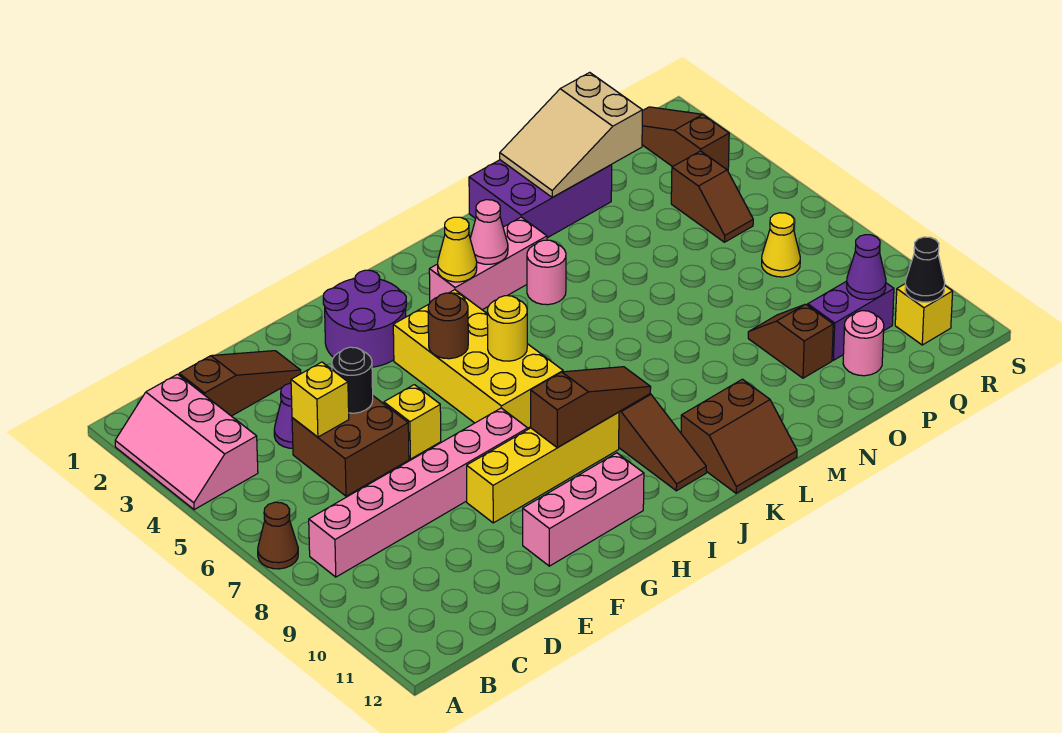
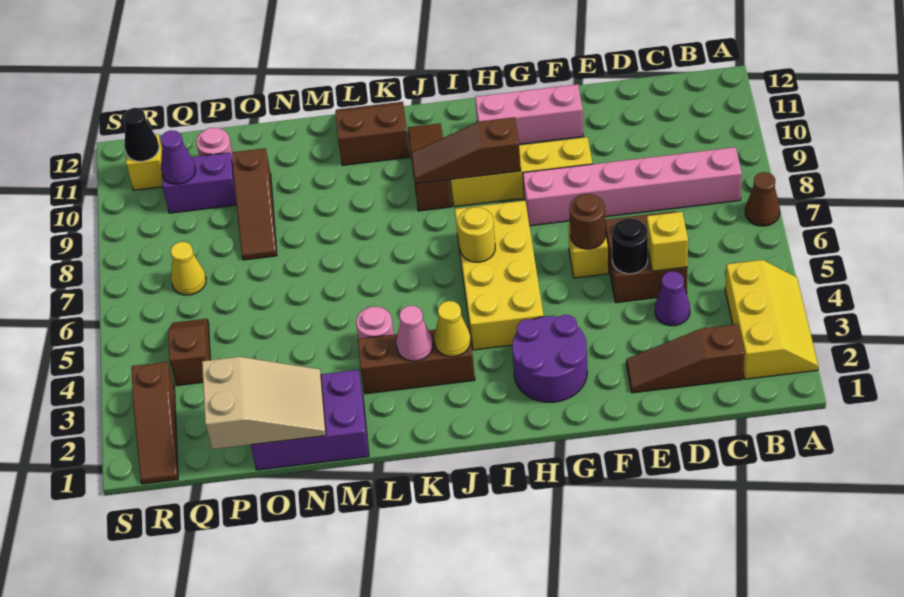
pink slope A2:B4 level 1 top B -> yellow slope A2:B4 level 1 top B
brown round brick H5 level 2 -> brown round brick F6 level 2
pink brick J3:L3 level 1 -> brown brick J3:L3 level 1
brown slope O9:O10 level 1 top 10 -> brown slope O8:O10 level 1 top 10

